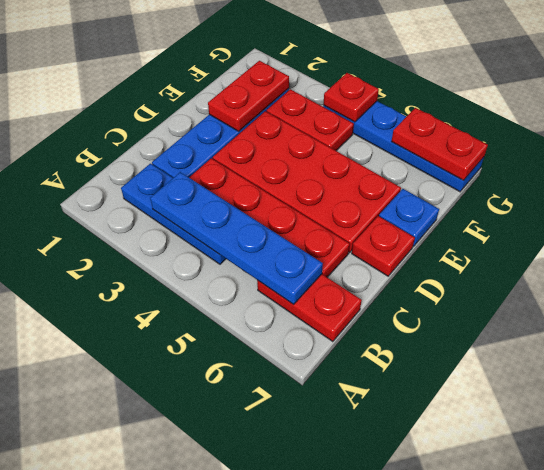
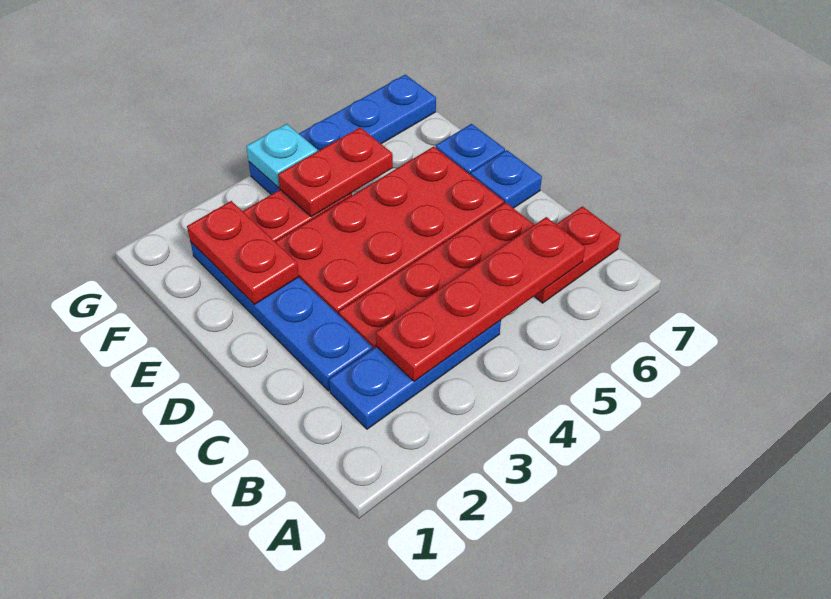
blue plate B3:B6 level 2 -> red plate B3:B6 level 2
red plate D7 level 1 -> blue plate D7 level 1
red plate G4 level 2 -> cyan plate G4 level 2
red plate G6:G7 level 2 -> red plate F4:F5 level 2

